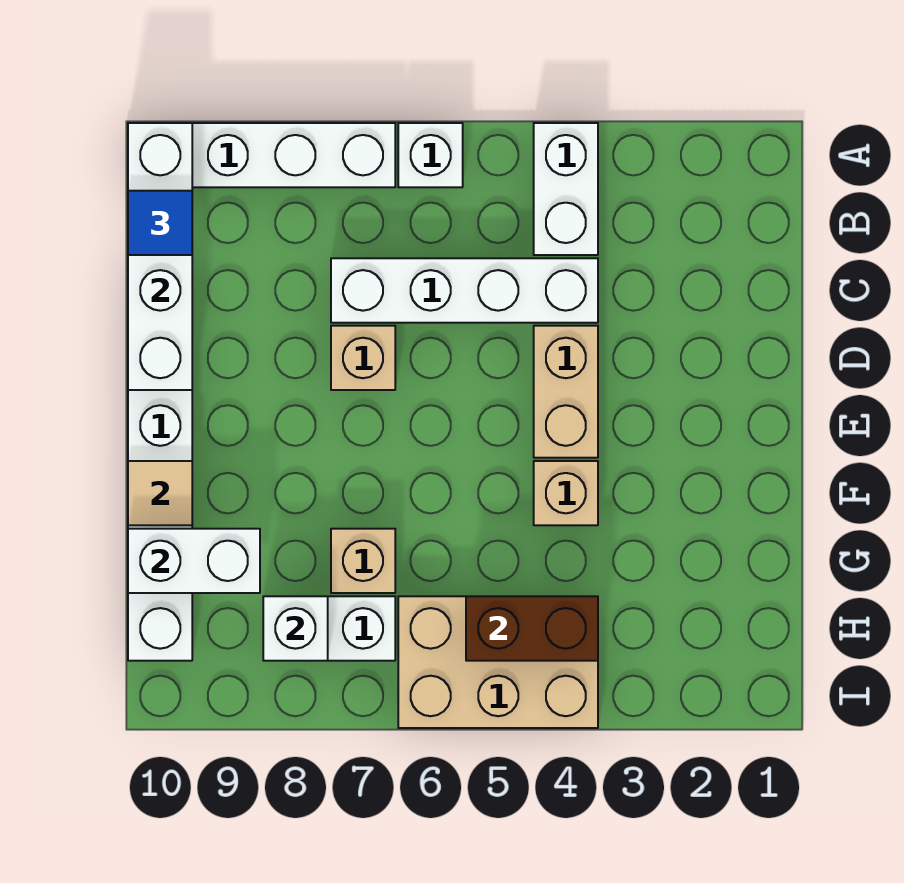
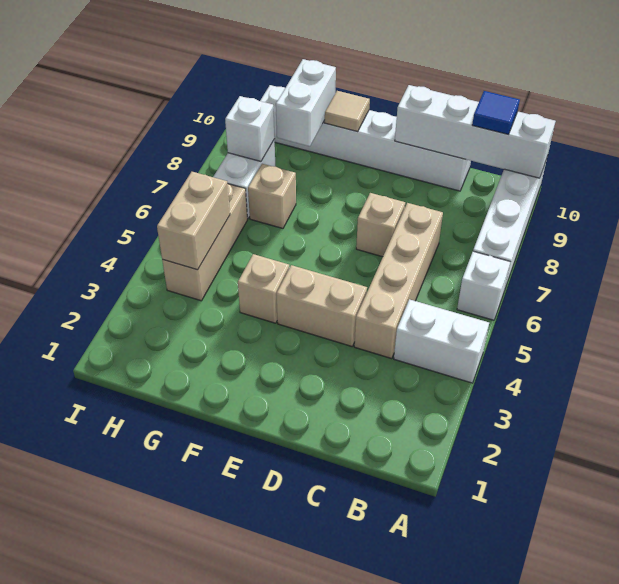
white brick C4:C7 level 1 -> tan brick C4:C7 level 1
tan brick H4:I6 level 1 -> tan brick H4:H6 level 1
brown brick H4:H5 level 2 -> tan brick H4:H5 level 2

